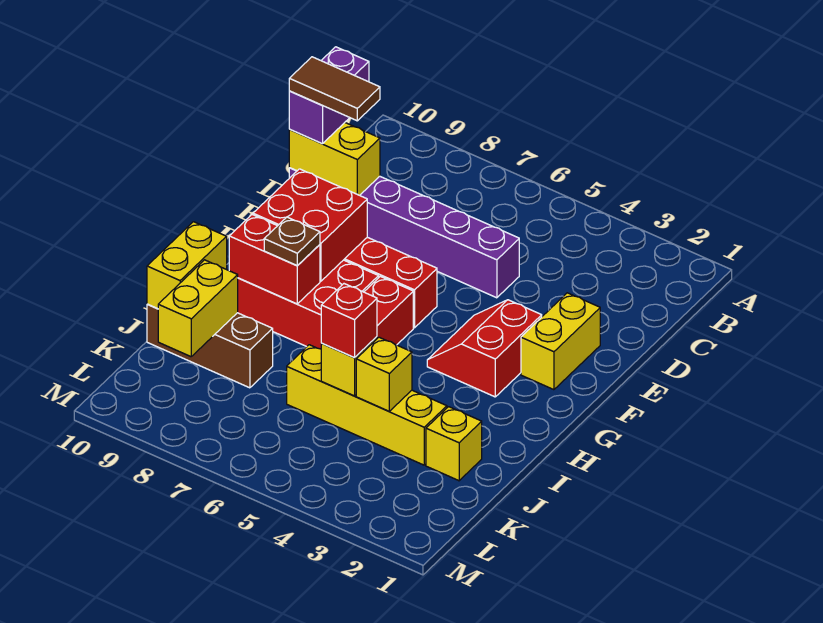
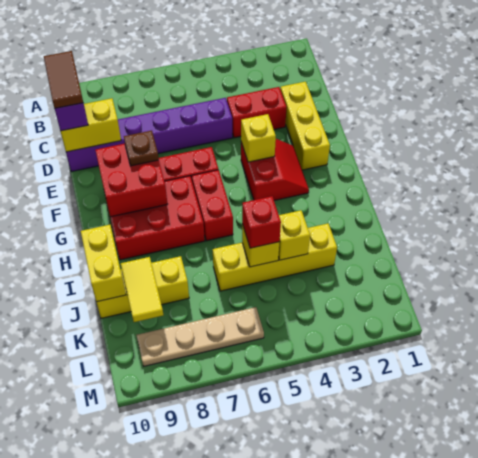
brown tile D9:D10 level 4 -> brown tile C10:D10 level 4
yellow brick E2:F2 level 1 -> yellow brick D2:F2 level 1
red slope F3:G4 level 1 top 3 -> red slope F3:G4 level 1 top 4
red brick H8:H9 level 2 -> red brick D3:D4 level 1
brown plate H8 level 3 -> brown plate F8 level 3
yellow brick J2 level 1 -> yellow brick F4 level 2
brown brick J8:J10 level 1 -> yellow brick J8:J10 level 1
yellow brick J9:K9 level 2 -> yellow tile J9:K9 level 2
none -> tan plate L6:L9 level 1

